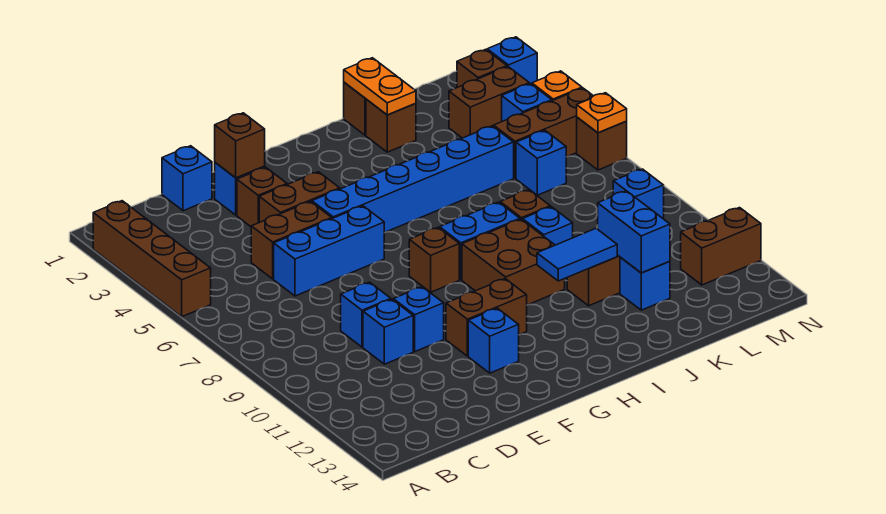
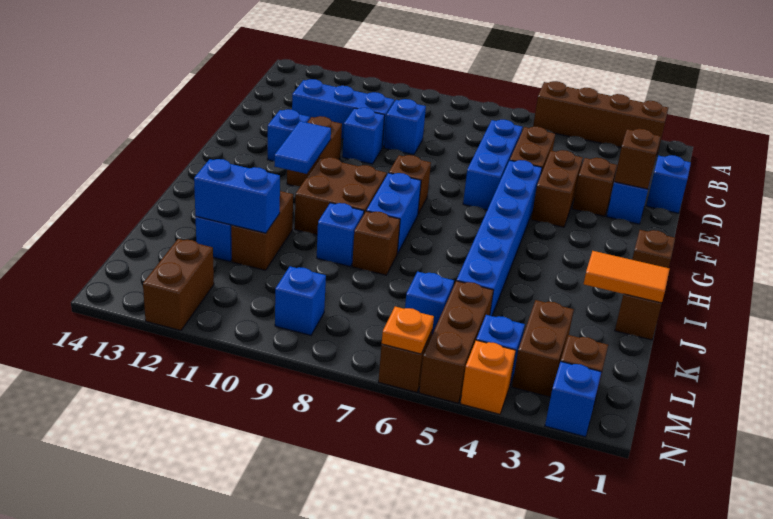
blue brick D10 level 1 -> blue brick D10:D12 level 1
blue tile I11:J11 level 2 -> blue tile G11:H11 level 2
orange plate J1:J2 level 2 -> orange tile J1:J2 level 2
brown brick J2 level 1 -> brown brick H1 level 1

